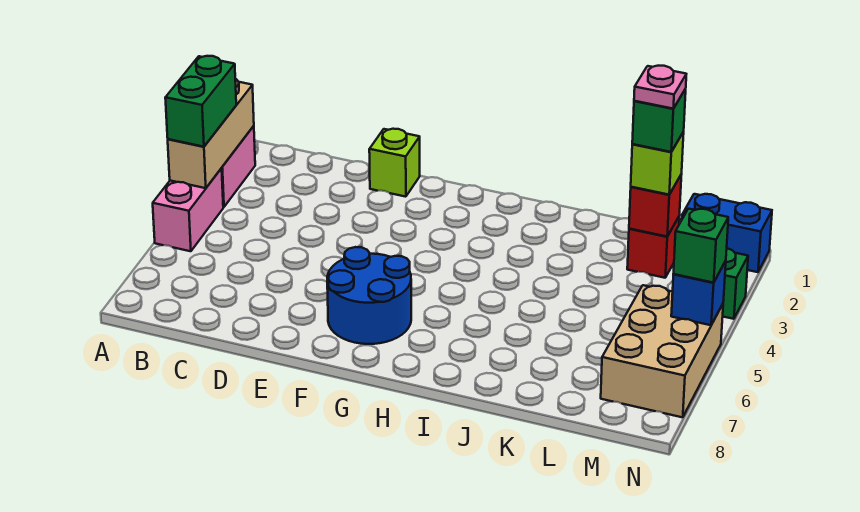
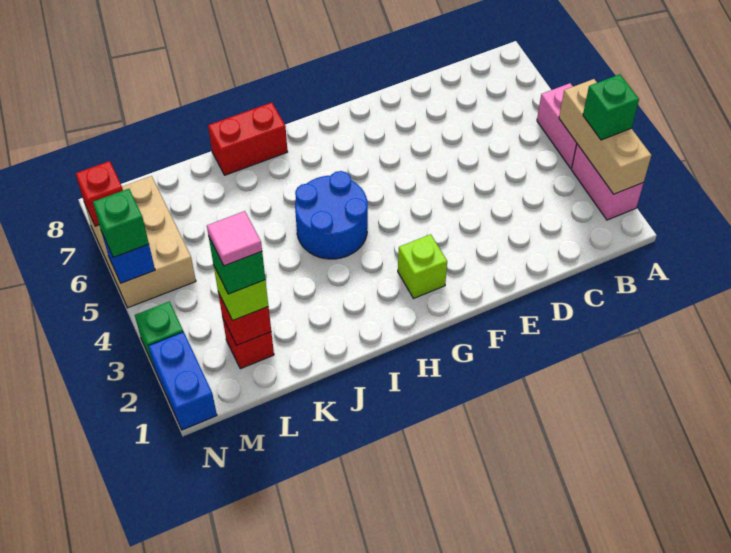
green brick A3:A4 level 3 -> green brick A3 level 3
lime brick E1 level 1 -> lime brick G2 level 1
blue round brick F6:G7 level 1 -> blue round brick H4:I5 level 1
none -> red brick I8:J8 level 1
pink plate L2 level 5 -> pink tile L2 level 5
blue brick M1:N1 level 1 -> blue brick N1:N2 level 1
none -> red brick N7 level 2

